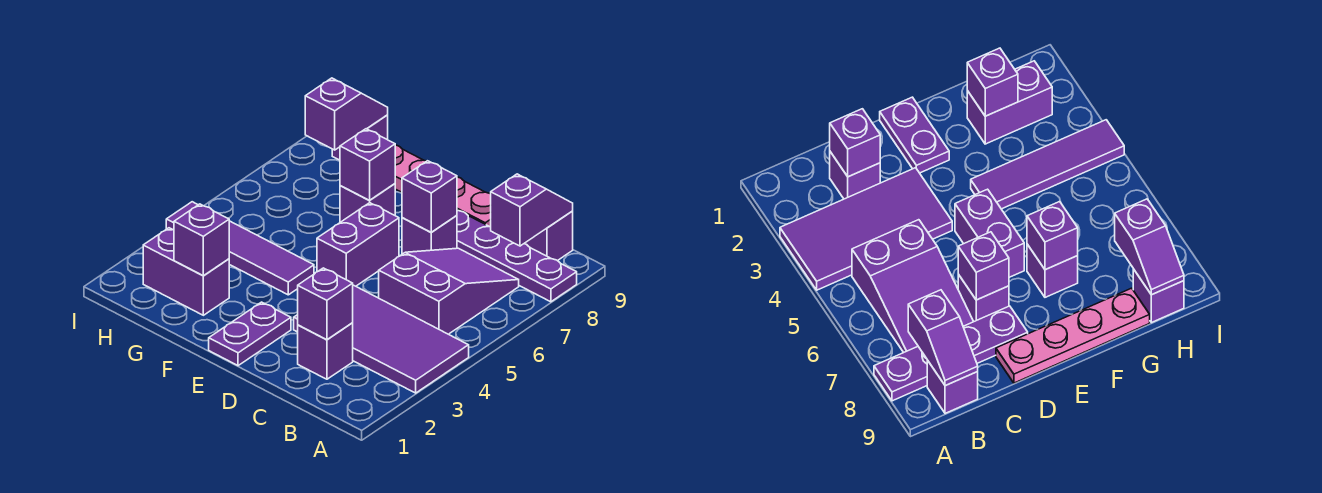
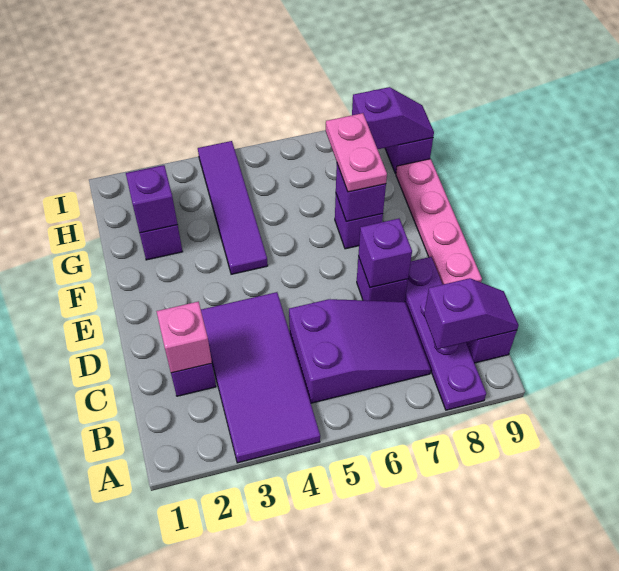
purple brick C2 level 2 -> pink brick C2 level 2
purple plate E1:E2 level 1 -> none
purple brick E5:E6 level 1 -> none
none -> pink plate F7:G7 level 3

